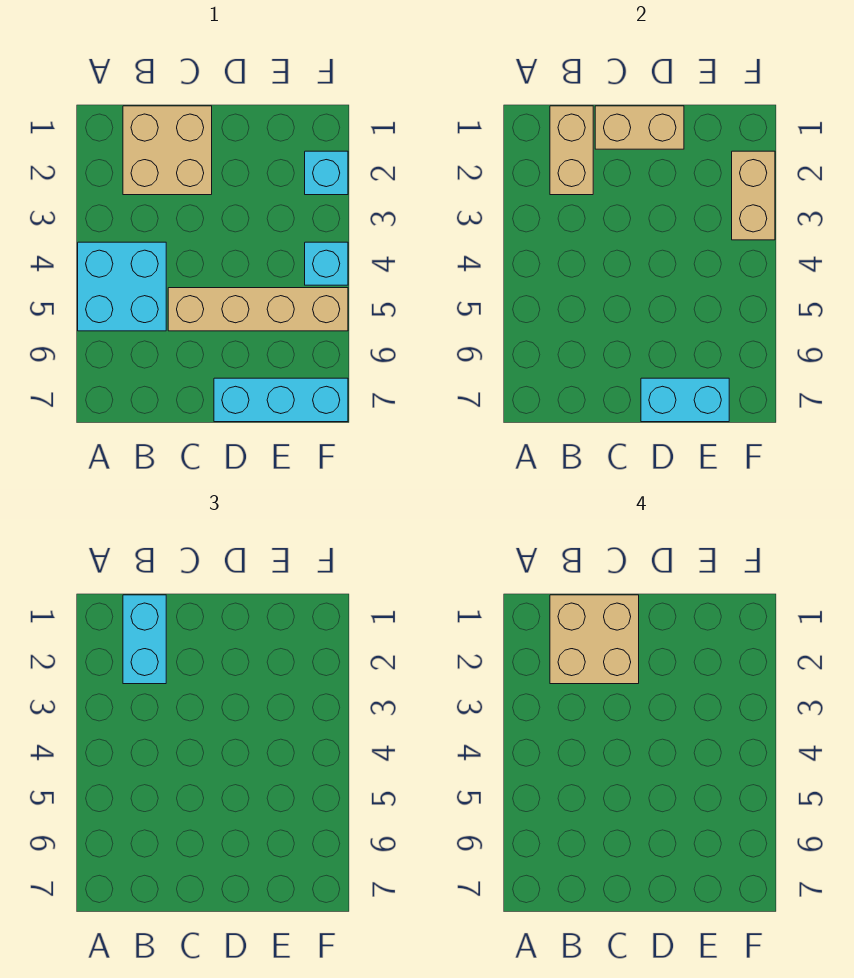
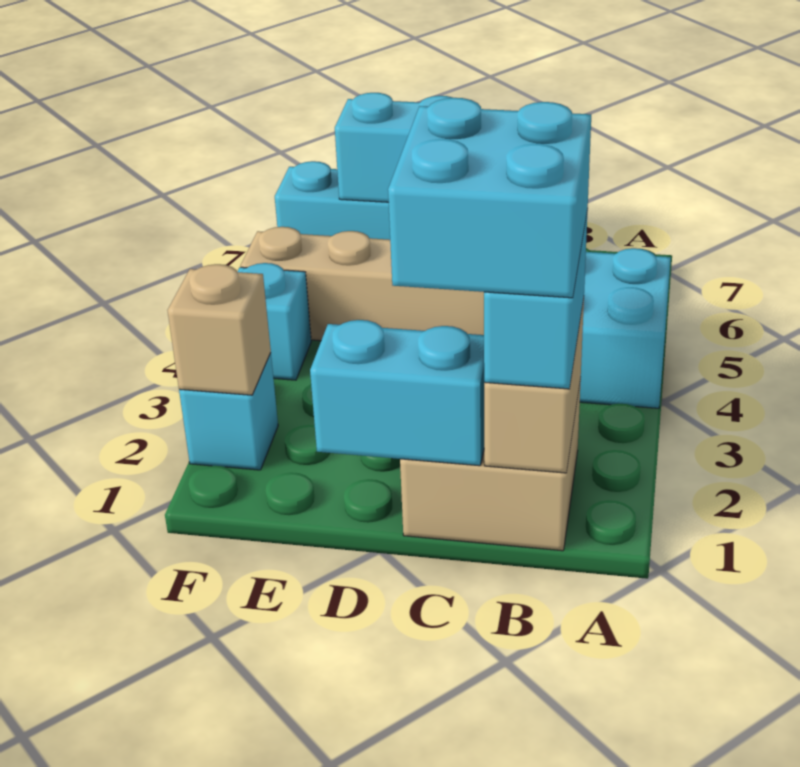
tan brick B1:C2 level 4 -> cyan brick B1:C2 level 4
tan brick C1:D1 level 2 -> cyan brick C1:D1 level 2
tan brick F2:F3 level 2 -> tan brick F2 level 2

